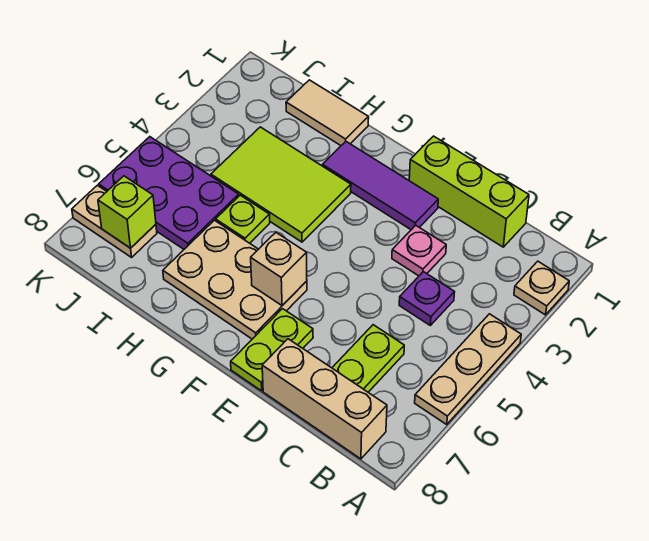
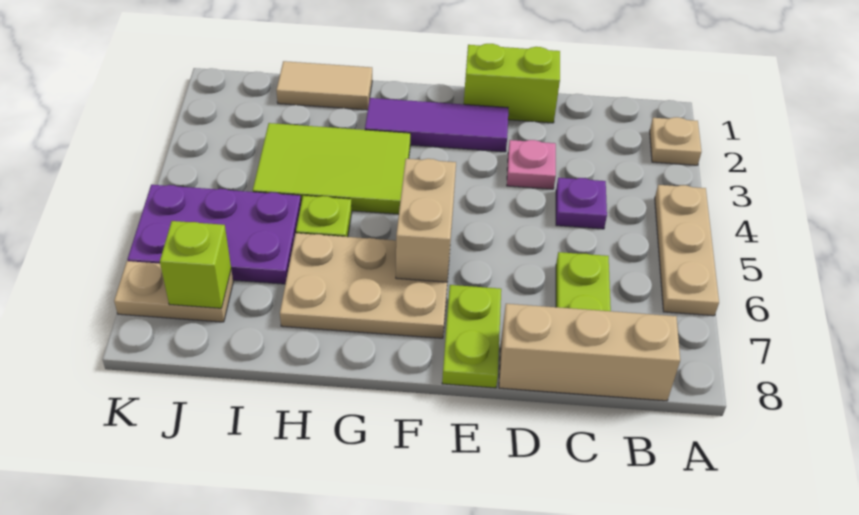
lime brick C1:E1 level 1 -> lime brick D1:E1 level 1
tan brick F6 level 2 -> tan brick F5:F6 level 2

